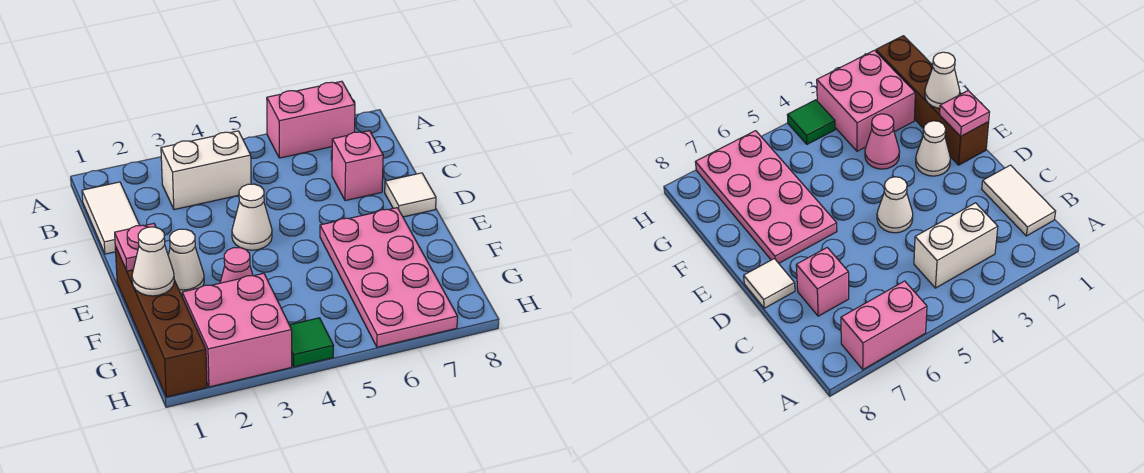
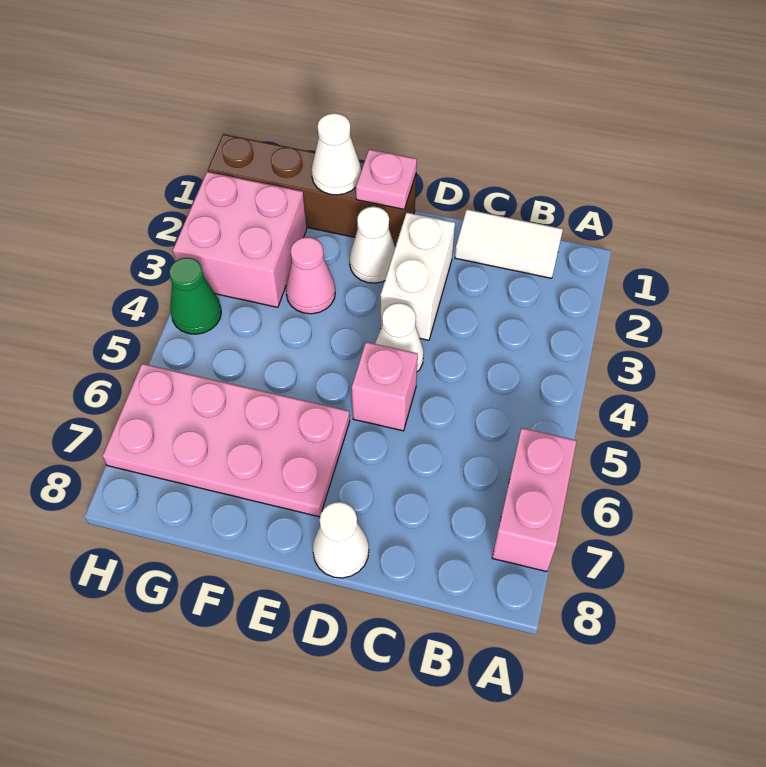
white brick B3:B4 level 1 -> white brick D2:D3 level 1
pink brick C7 level 1 -> pink brick D5 level 1
white tile D8 level 1 -> white cone D8 level 1
green tile H4 level 1 -> green cone H4 level 1

